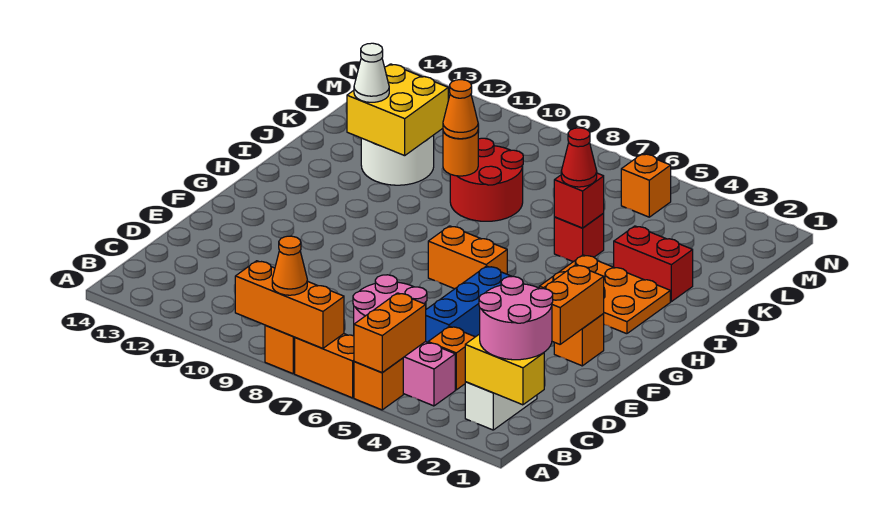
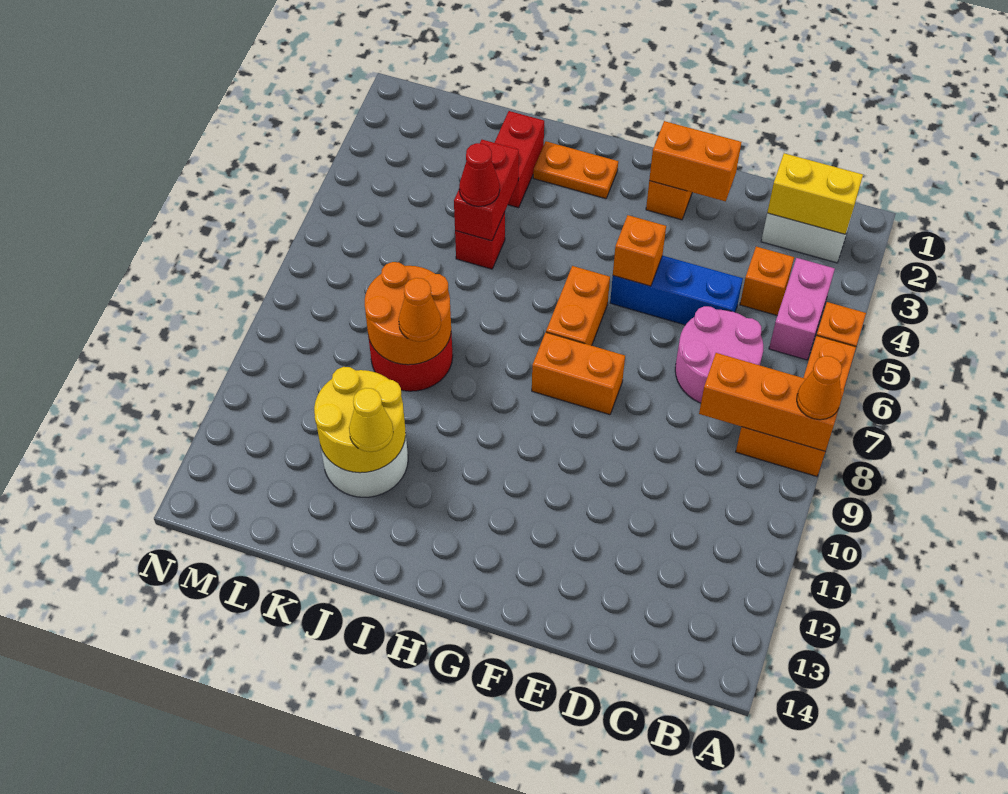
orange brick A5:B5 level 2 -> orange brick F8:G8 level 1
orange brick A7:A9 level 2 -> orange brick A8:C8 level 2
yellow brick B1:B2 level 2 -> yellow brick B2:C2 level 2
pink round brick B1:C2 level 3 -> none
orange plate H2:I4 level 1 -> orange plate H2:I2 level 1
red brick J5 level 2 -> red brick J4:J5 level 2
orange round brick J9 level 2 -> orange round brick J8:K9 level 2
yellow brick J11:K12 level 2 -> yellow round brick J11:K12 level 2
white cone J12 level 3 -> yellow cone J12 level 3
orange brick M5 level 1 -> orange brick F5 level 2

